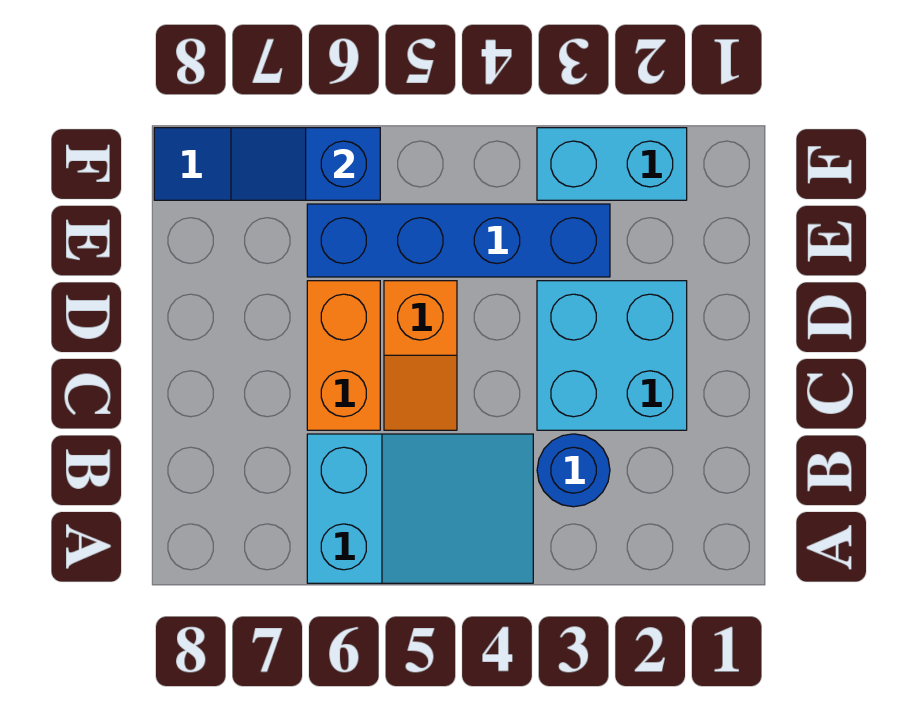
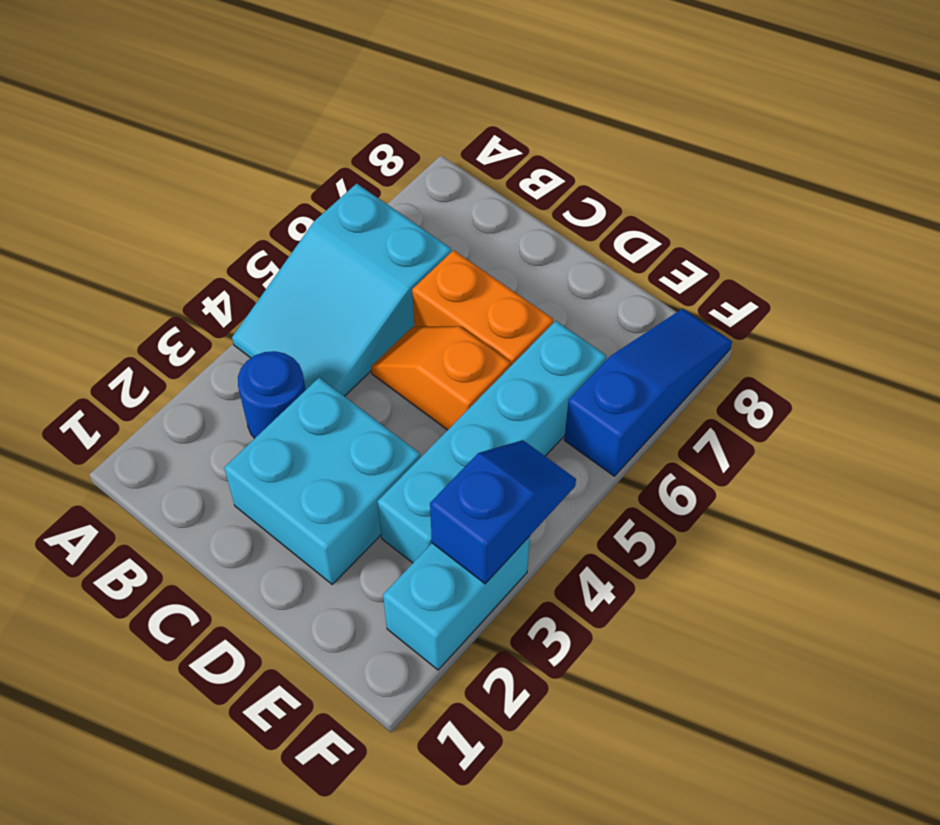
blue brick E3:E6 level 1 -> cyan brick E3:E6 level 1
blue slope F6:F7 level 2 top 6 -> blue slope F3:F4 level 2 top 3

